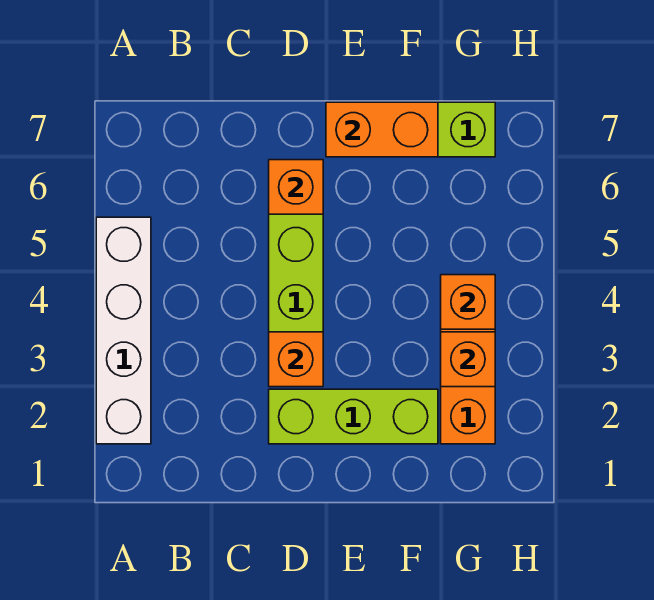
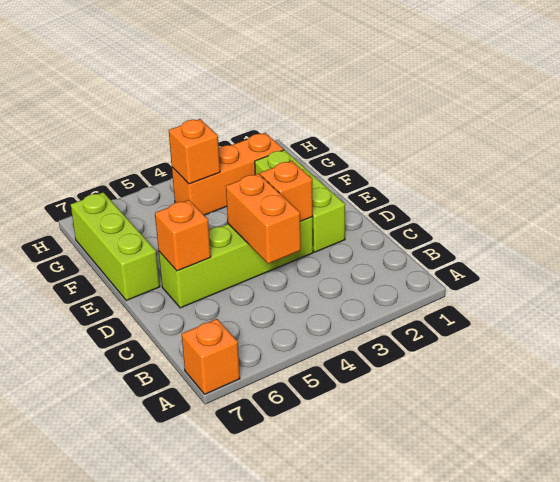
white brick A2:A5 level 1 -> none
orange brick E7:F7 level 2 -> orange brick C4:D4 level 2
orange brick G3 level 2 -> orange brick A7 level 1

